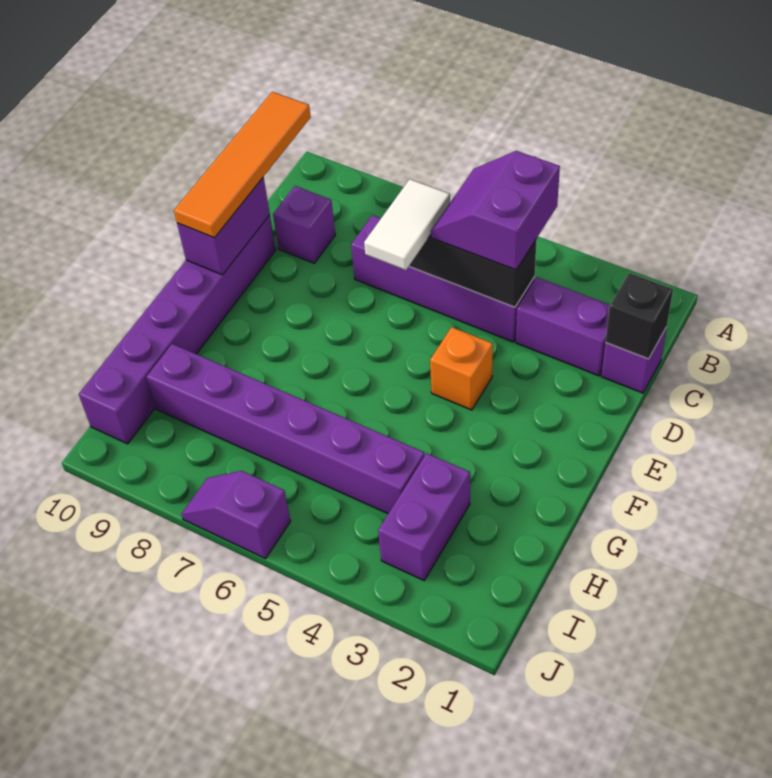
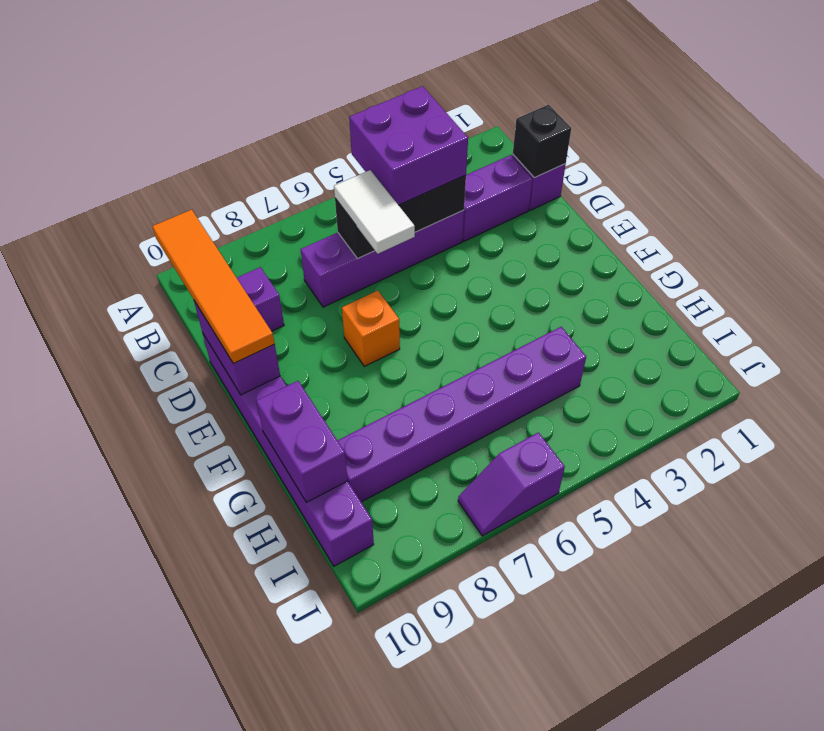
purple slope B4:C5 level 3 top 4 -> purple brick B4:C5 level 3
orange brick E4 level 1 -> orange brick E7 level 1
purple brick H3:I3 level 1 -> purple brick G10:H10 level 2

